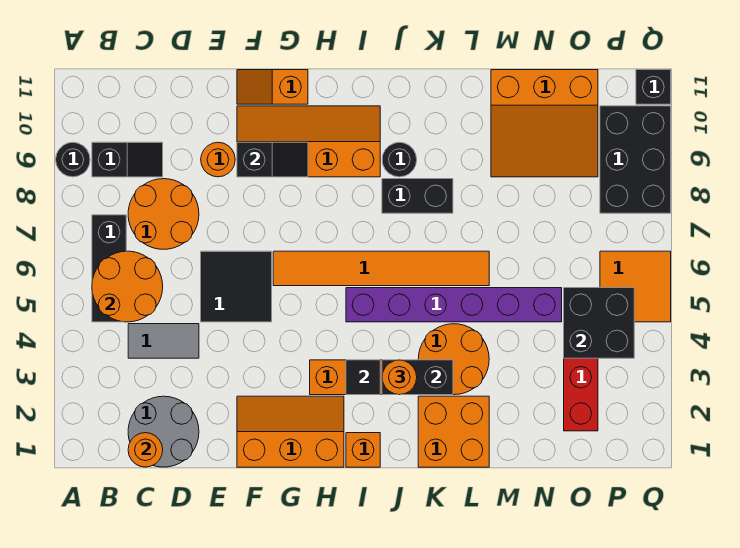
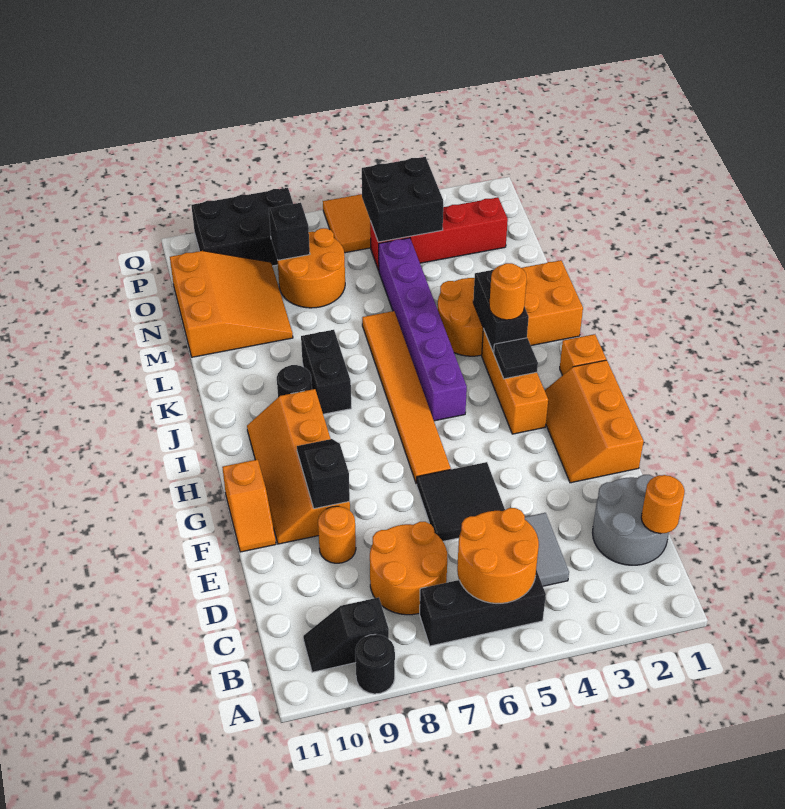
black slope B9:C9 level 1 top B -> black slope B9:B10 level 1 top 9
none -> orange round brick N7:O8 level 1
black brick Q11 level 1 -> black brick O8 level 2

